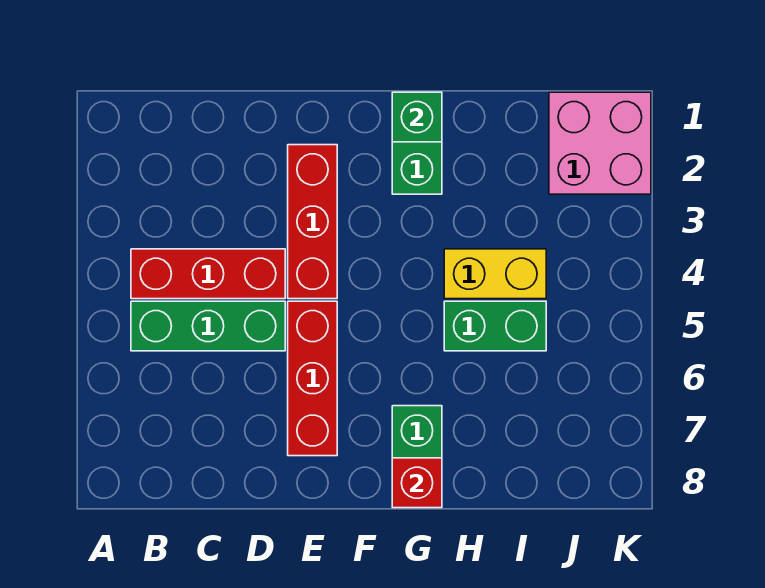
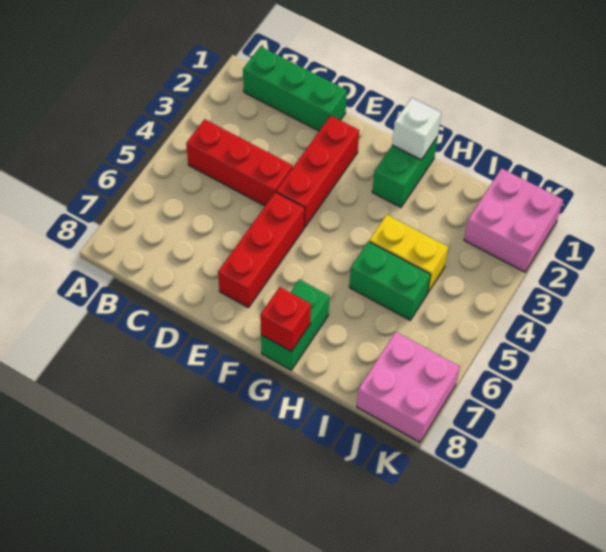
green brick B5:D5 level 1 -> green brick B1:D1 level 1
green brick G1 level 2 -> white brick G1 level 2
none -> pink brick J7:K8 level 1

